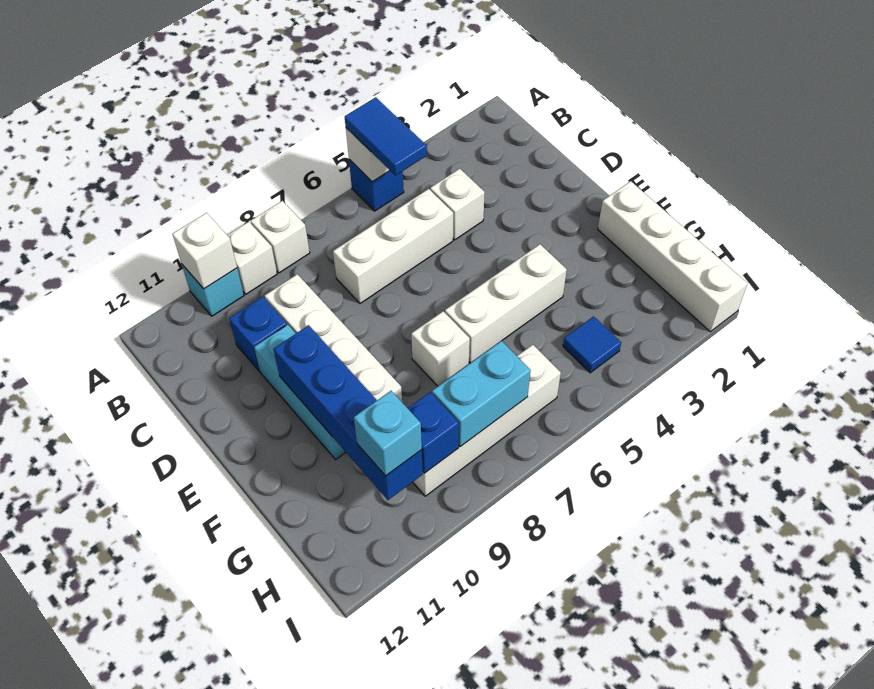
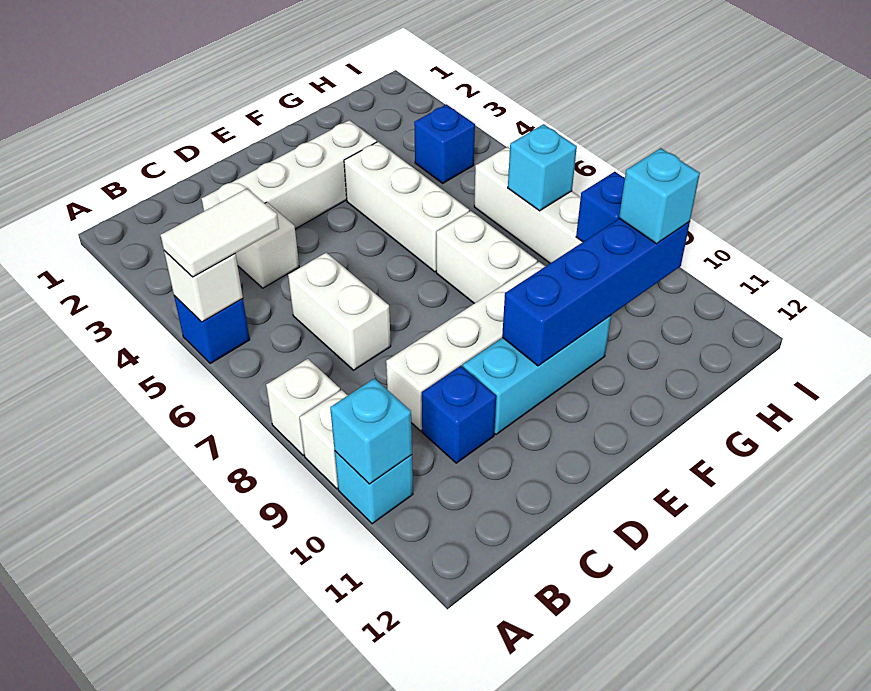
blue tile A5:B5 level 3 -> white tile A5:B5 level 3
white brick A10 level 2 -> cyan brick A10 level 2
white brick C5:C7 level 1 -> white brick C6:C7 level 1
white brick F1:I1 level 1 -> white brick C3:F3 level 1
white brick F7 level 1 -> white brick F7:F8 level 1
blue tile H4 level 1 -> blue brick H4 level 1
cyan brick H7:H8 level 2 -> cyan brick H7 level 2

